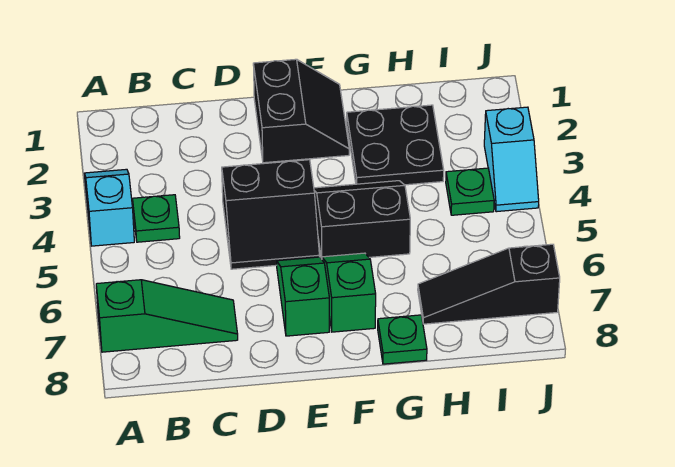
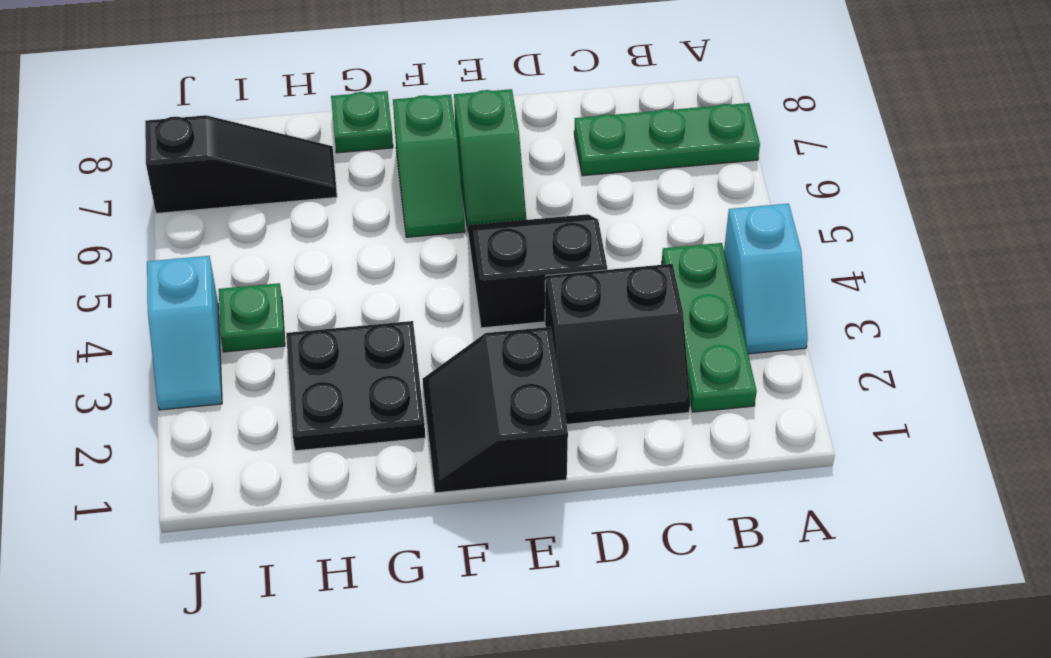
green slope A7:C7 level 1 top A -> green plate A7:C7 level 1
green plate B4 level 1 -> green plate B2:B4 level 1
black slope F4:G5 level 1 top 5 -> black slope C2:D3 level 1 top 3
cyan slope J3:J4 level 1 top 3 -> cyan slope J3:J4 level 1 top 4

